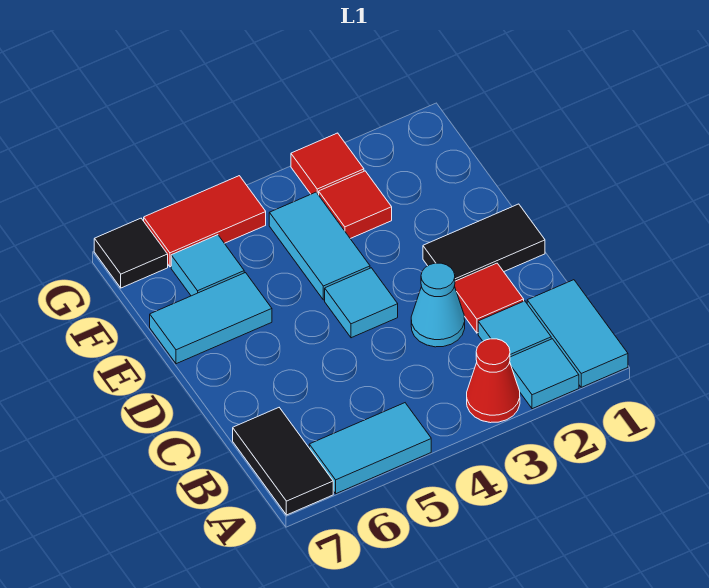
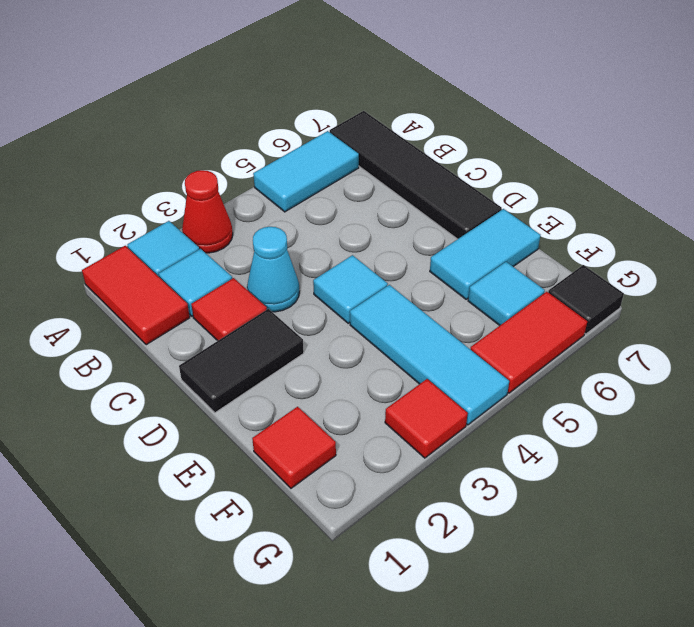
cyan tile A1:B1 level 1 -> red tile A1:B1 level 1
black tile A7:B7 level 1 -> black tile A7:D7 level 1
cyan tile E4:F4 level 1 -> cyan tile E4:G4 level 1
red tile F3 level 1 -> red tile F1 level 1

